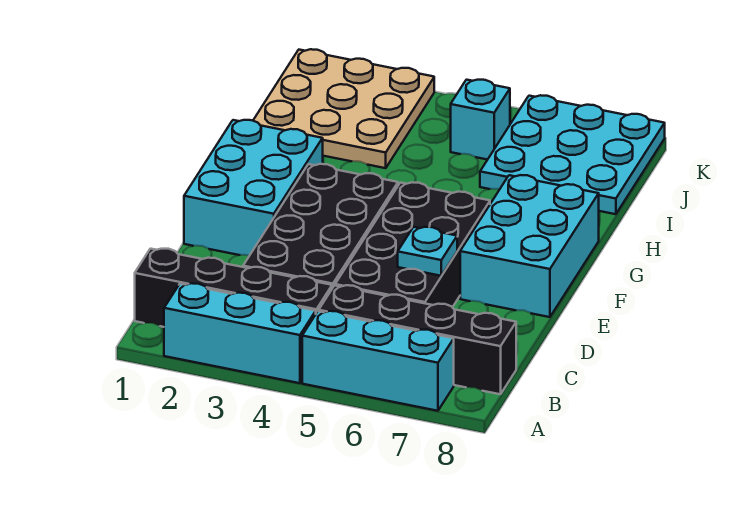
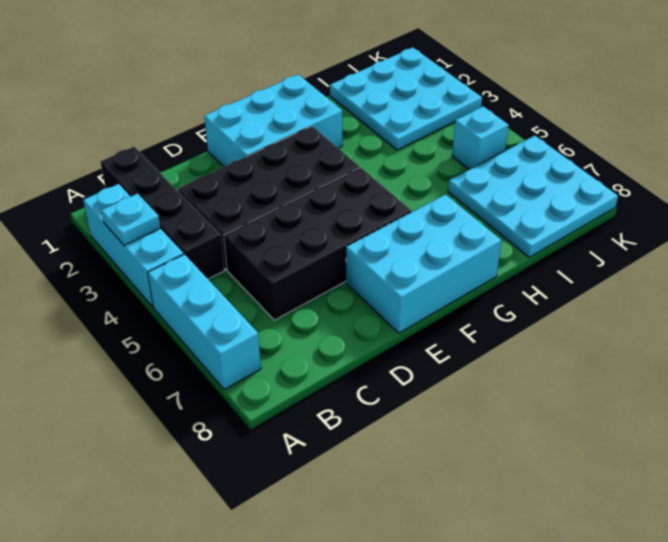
black brick B5:B8 level 1 -> none
cyan plate D6 level 2 -> cyan plate A3 level 2
tan plate I1:K3 level 1 -> cyan plate I1:K3 level 1

